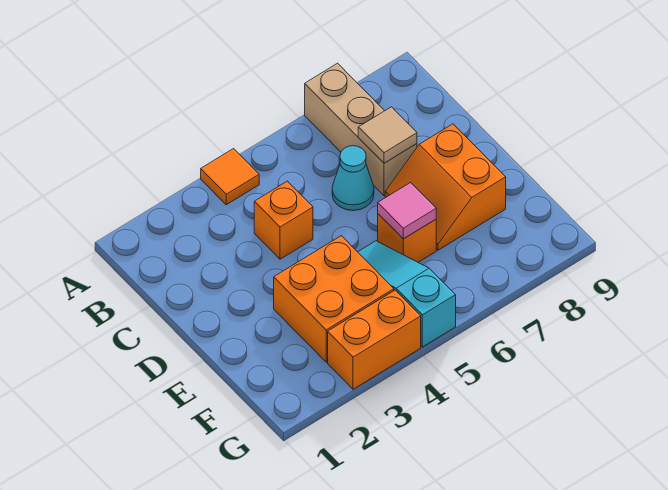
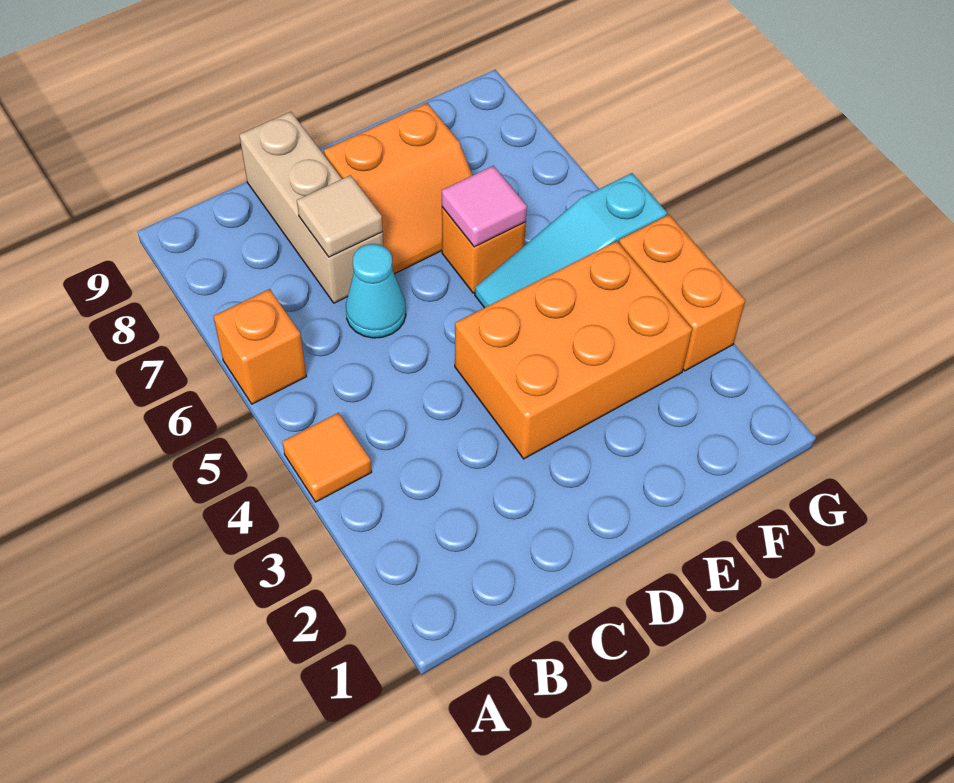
tan brick A7:C7 level 1 -> tan brick C7:C9 level 1
orange brick C4 level 1 -> orange brick A6 level 1
orange brick E3:F4 level 1 -> orange brick D3:F4 level 1

